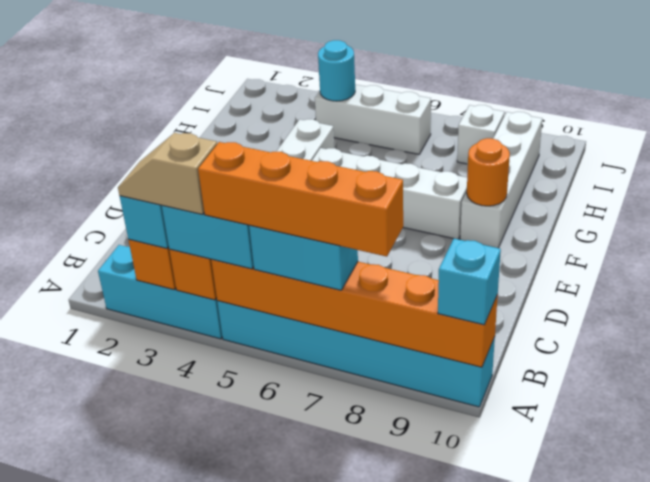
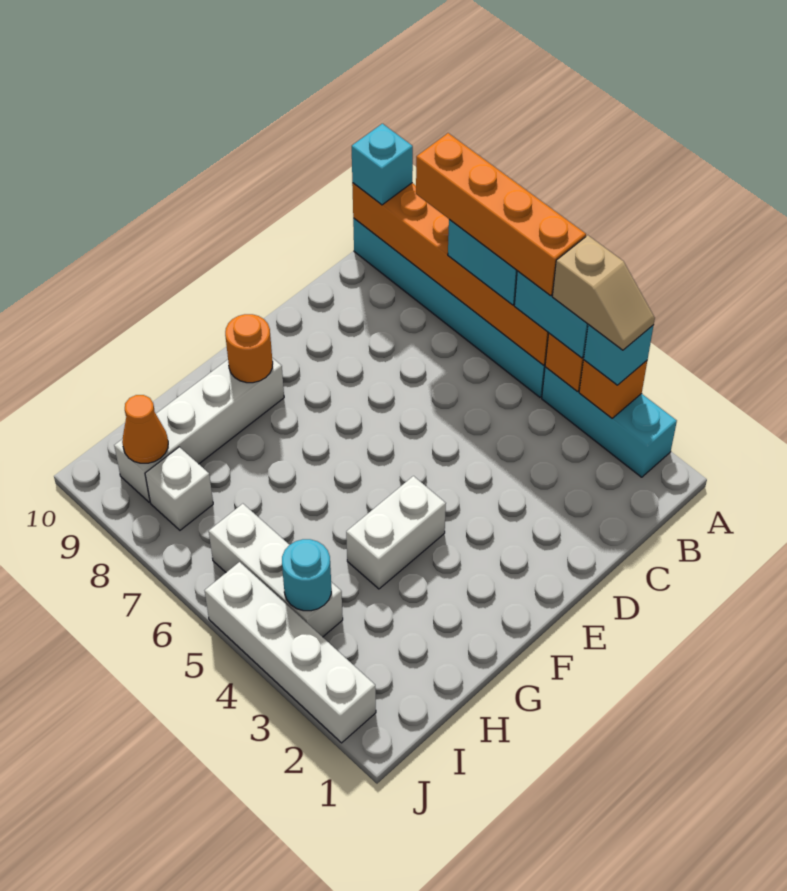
white brick F5:F8 level 1 -> white brick J2:J5 level 1
none -> orange cone I9 level 2

